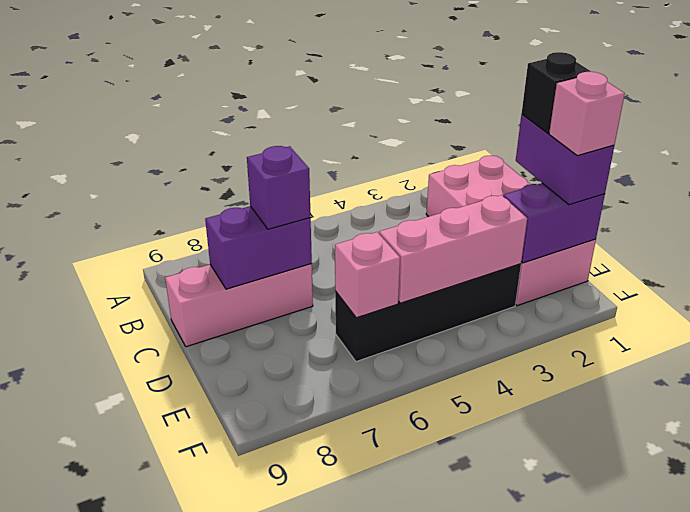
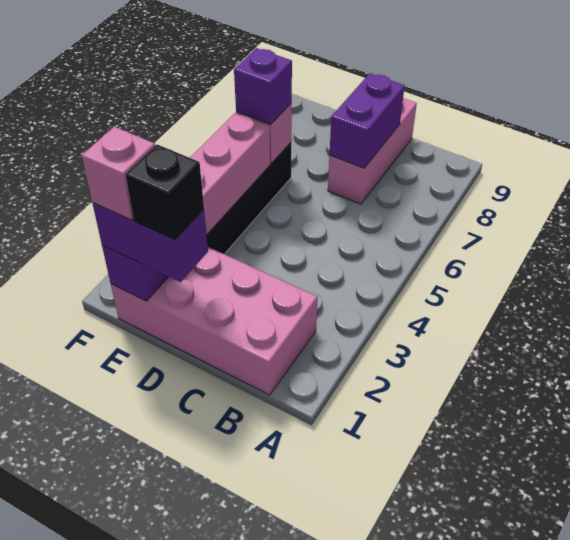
purple brick C7 level 3 -> purple brick E6 level 3

